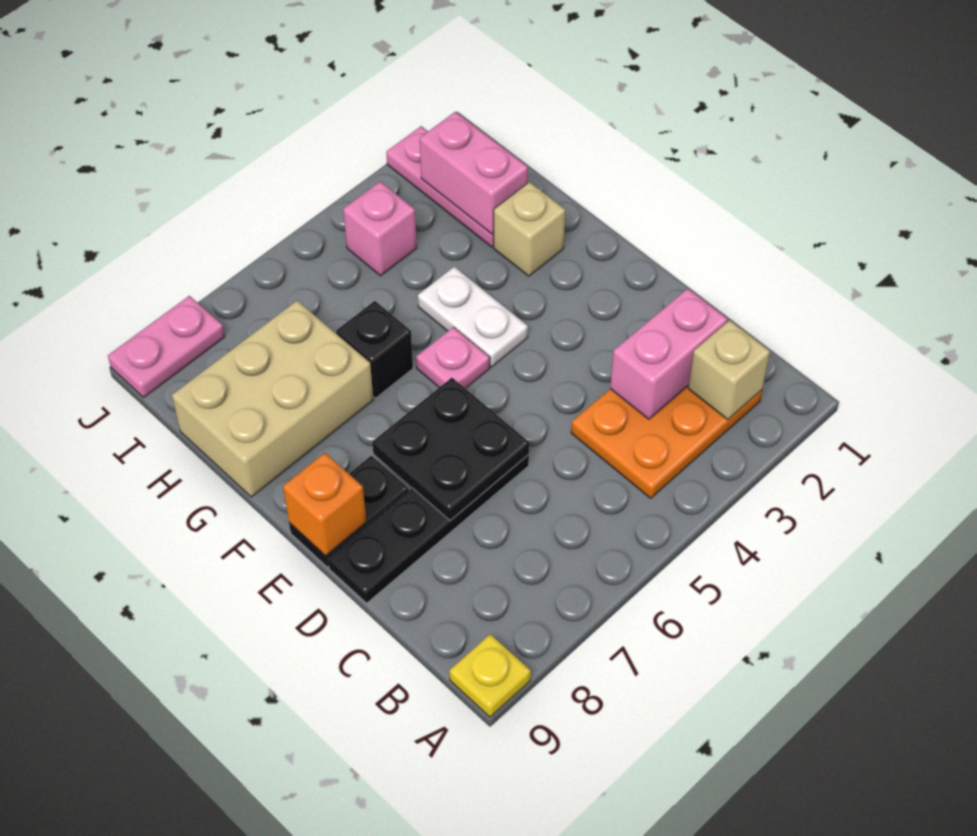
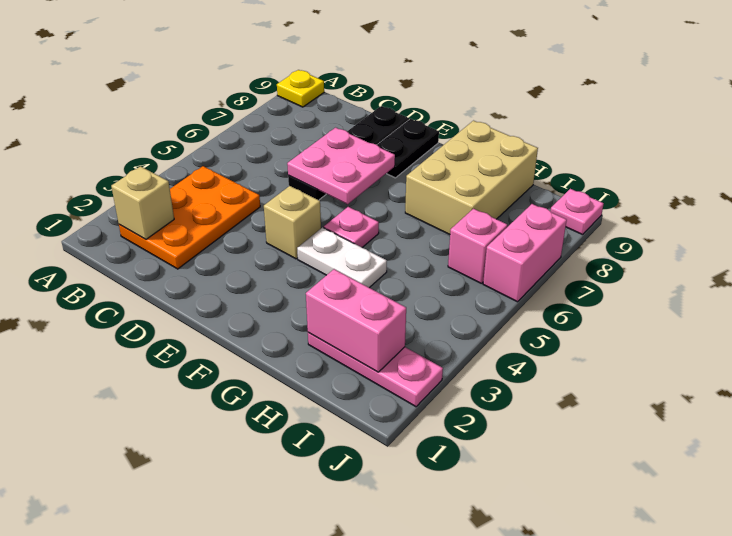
pink brick C2:C3 level 2 -> pink brick J6:J7 level 1
black plate D6:E7 level 2 -> pink plate D6:E7 level 2
orange brick E9 level 2 -> none
tan brick G2 level 1 -> tan brick E4 level 1
black brick G6 level 1 -> none
pink brick I4 level 1 -> pink brick I6 level 1
pink plate J8:J9 level 1 -> pink plate J9 level 1

